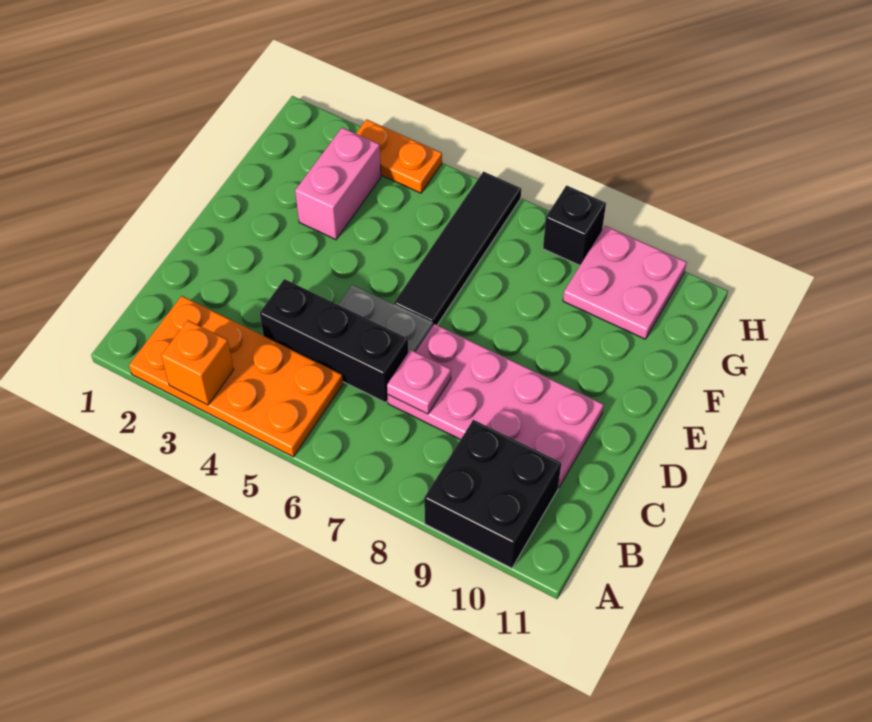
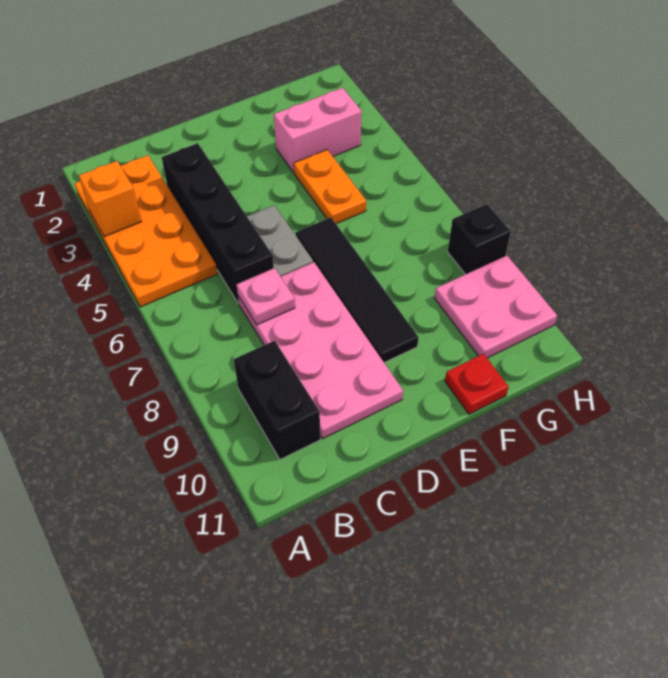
black brick A9:B10 level 1 -> black brick B9:B10 level 1
black brick C4:C6 level 1 -> black brick C3:C6 level 1
black tile E6:H6 level 1 -> black tile E6:E9 level 1
none -> red plate F11 level 1
orange plate H3:H4 level 1 -> orange plate F4:F5 level 1

